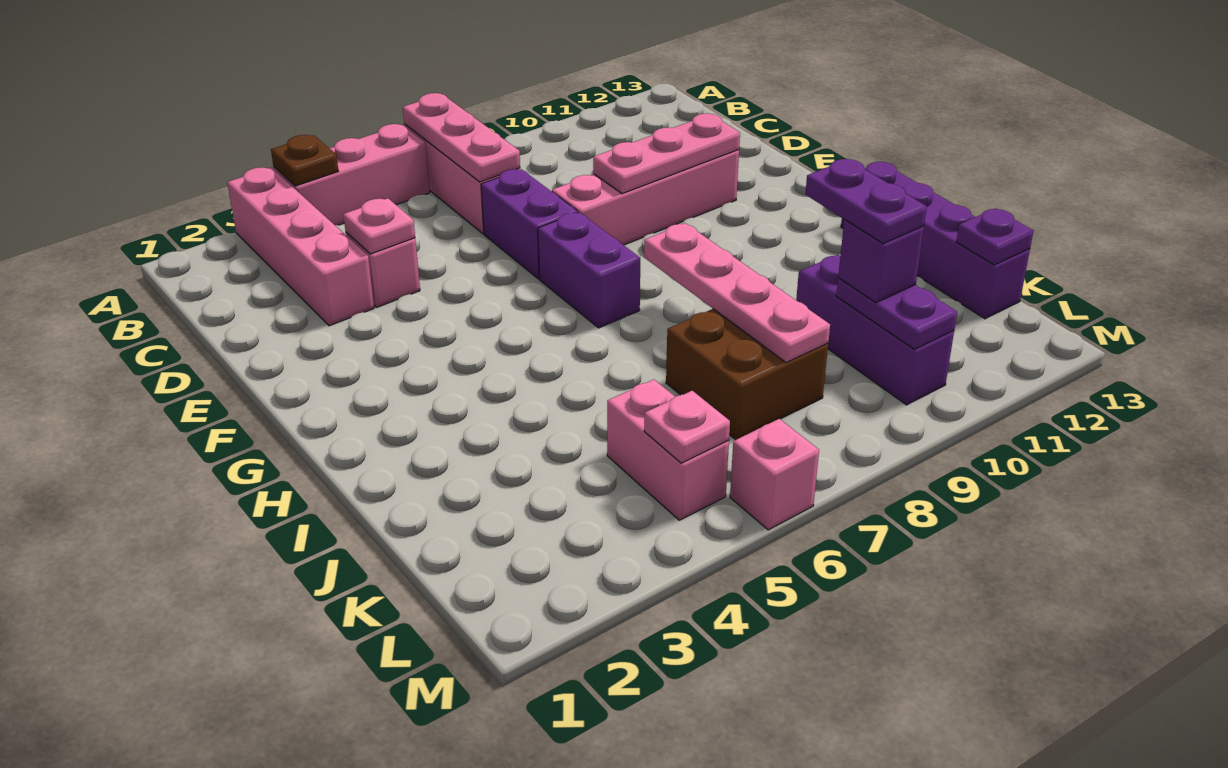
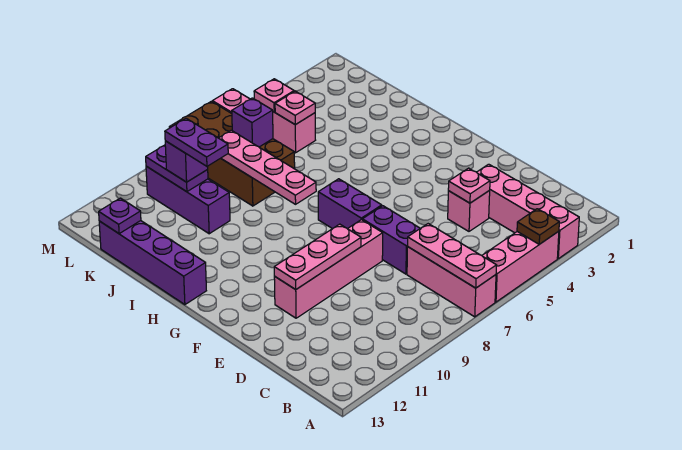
brown brick J7:K8 level 1 -> brown brick J7:M8 level 1
none -> pink plate K5 level 2
none -> purple brick K7 level 2

